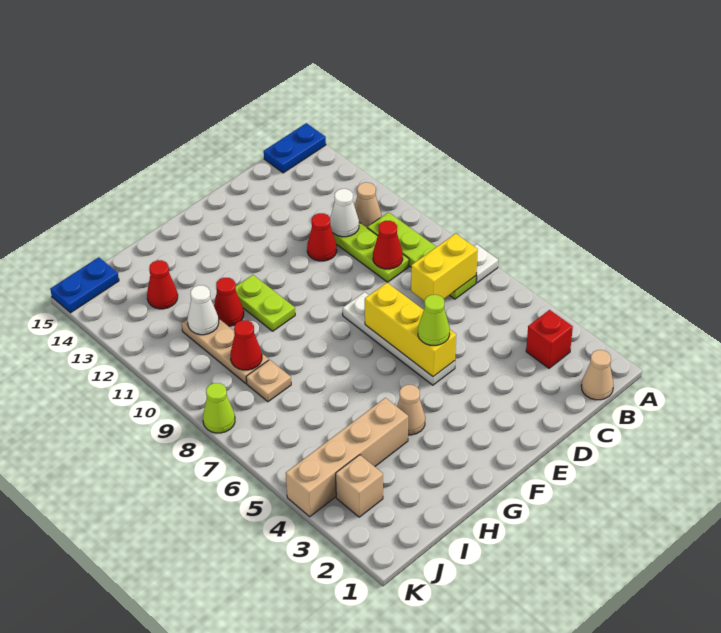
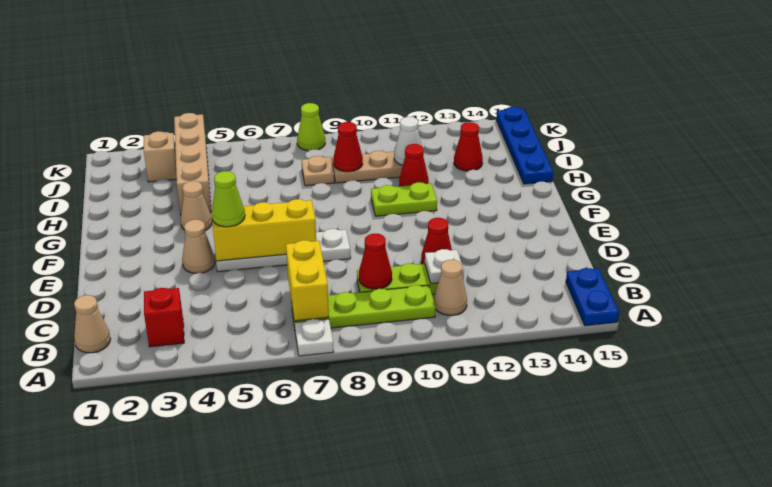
white cone C11 level 2 -> white plate C11 level 2
none -> tan cone E4 level 1
blue plate J15:K15 level 1 -> blue plate H15:K15 level 1

